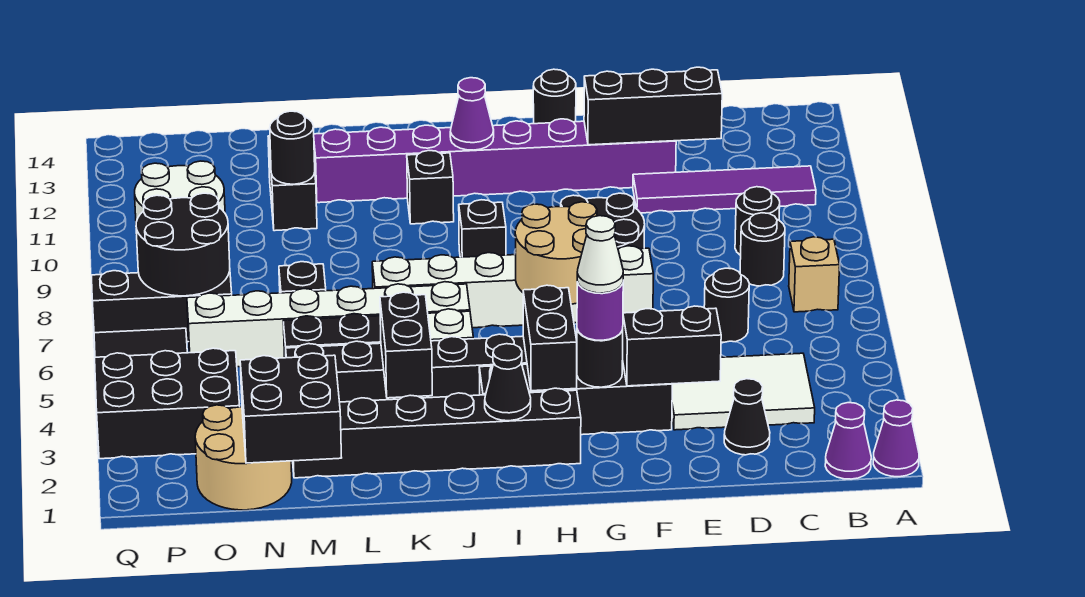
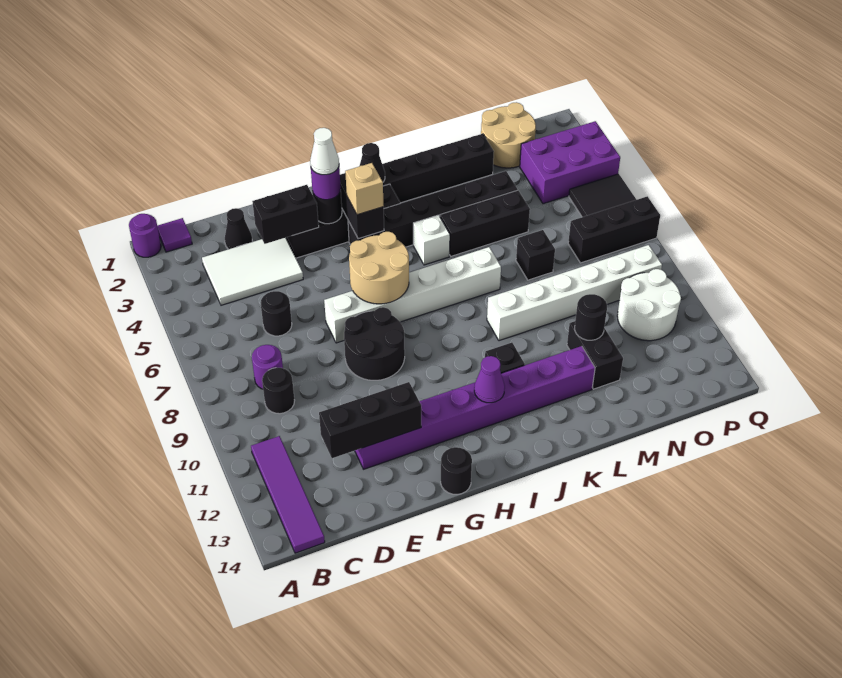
purple cone A1 level 1 -> purple round brick A1 level 1
purple cone B1 level 1 -> purple tile B1 level 1
tan brick B7 level 1 -> tan brick H4 level 3
purple tile B11:E11 level 1 -> purple tile B11:B14 level 1
black round brick C8 level 1 -> purple round brick C8 level 1
black brick I9 level 1 -> none
white brick J6:O6 level 1 -> white brick K9:P9 level 1
black brick K3:K4 level 2 -> none
black brick M1:N2 level 2 -> none
black brick O3:Q4 level 1 -> purple brick O3:Q4 level 1
black round brick O7:P8 level 2 -> none

